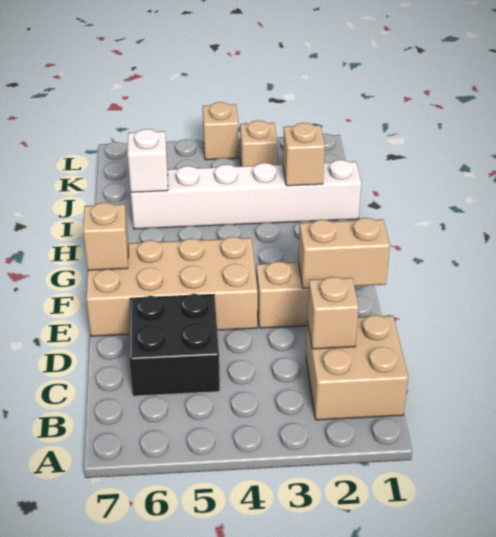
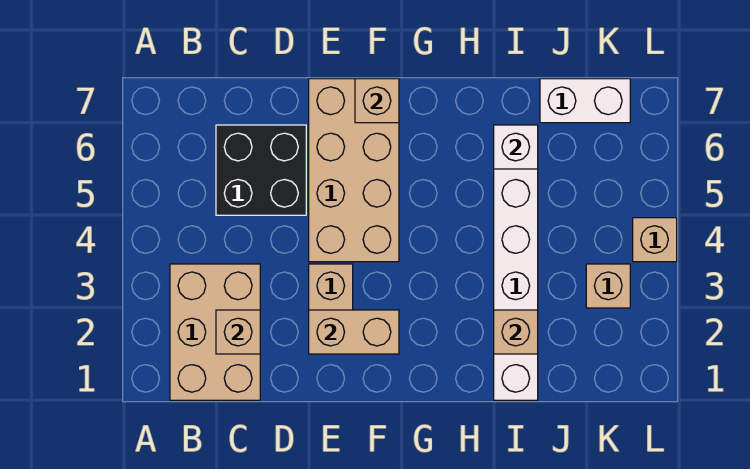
tan brick B1:C2 level 1 -> tan brick B1:C3 level 1
tan brick E1:E2 level 2 -> tan brick E2:F2 level 2
none -> white brick J7:K7 level 1

